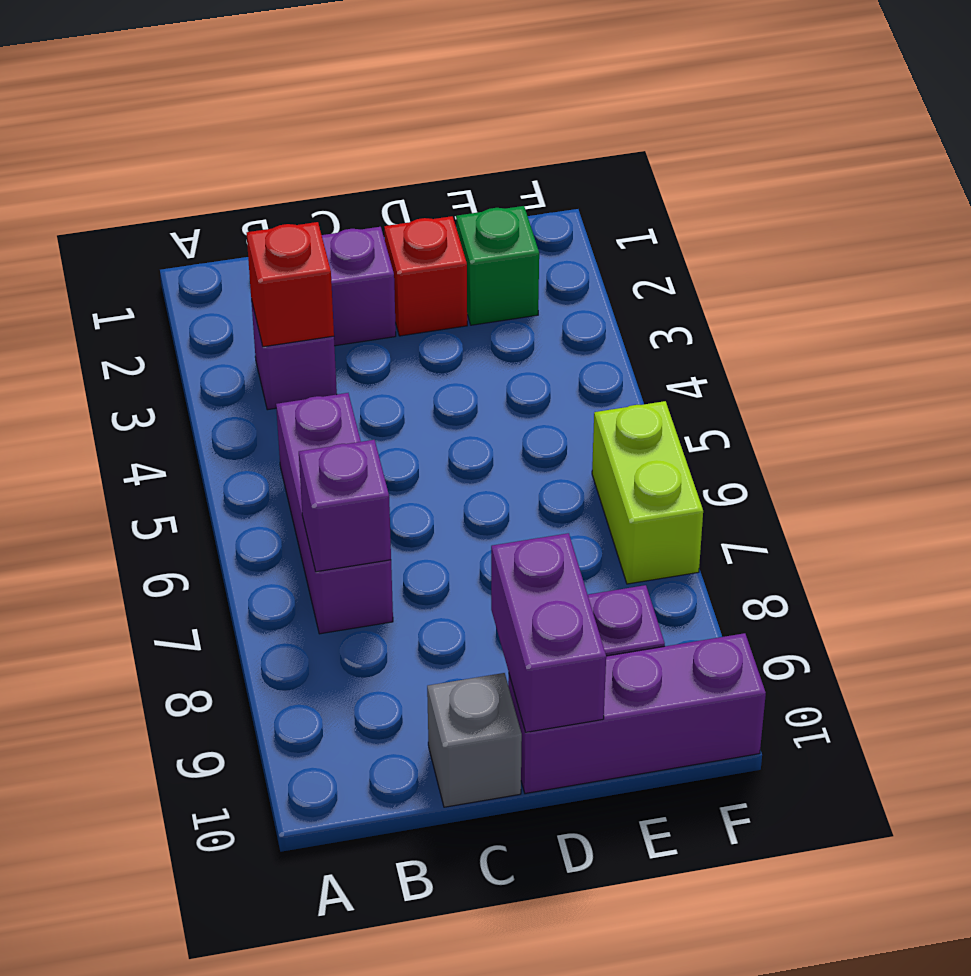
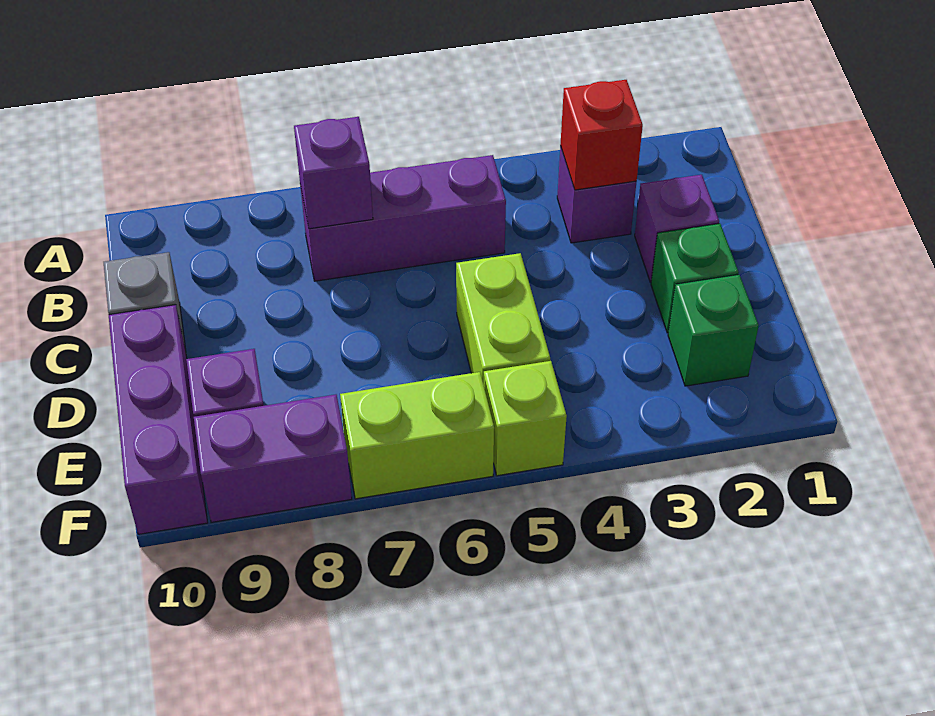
red brick D2 level 1 -> green brick D2 level 1
none -> lime brick D5:E5 level 1
purple brick D9:D10 level 2 -> purple brick F8:F9 level 1
none -> lime brick F5 level 1

